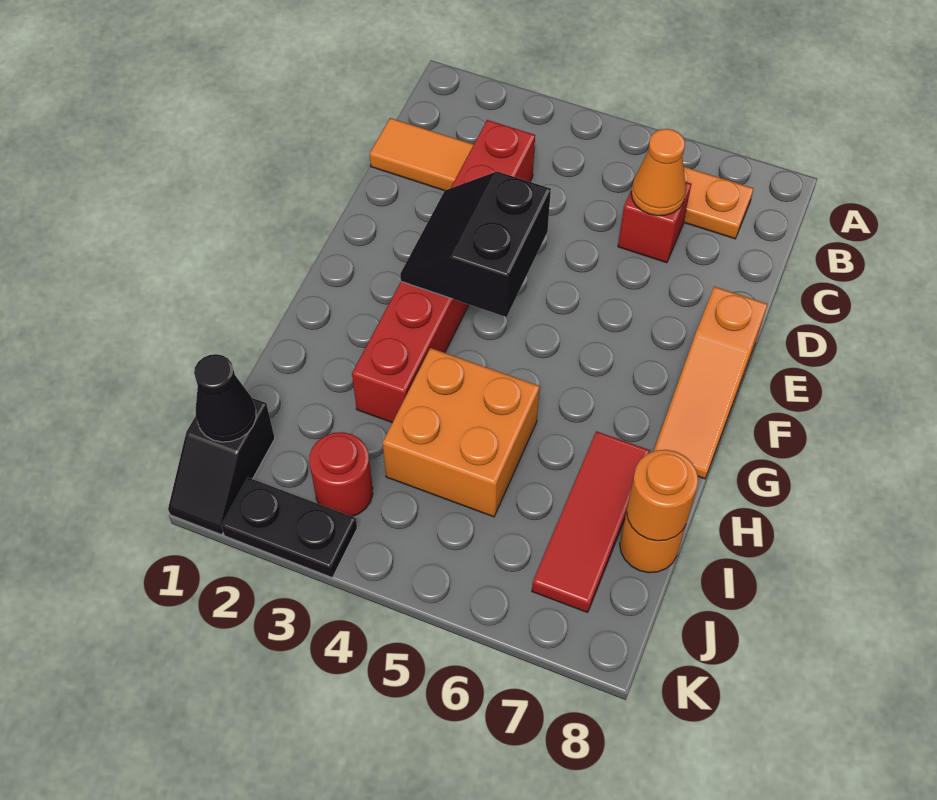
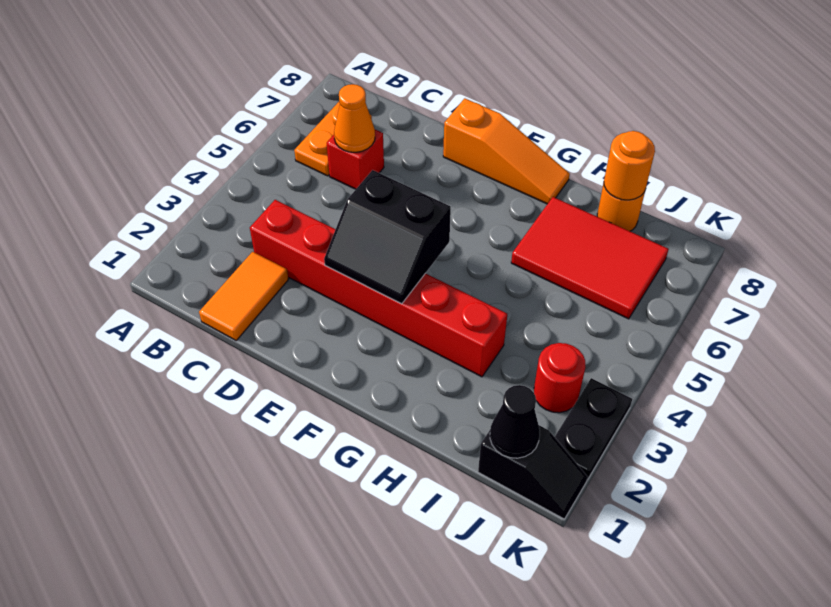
orange brick H4:I5 level 1 -> none
red tile H7:J7 level 1 -> red tile H6:J7 level 1

